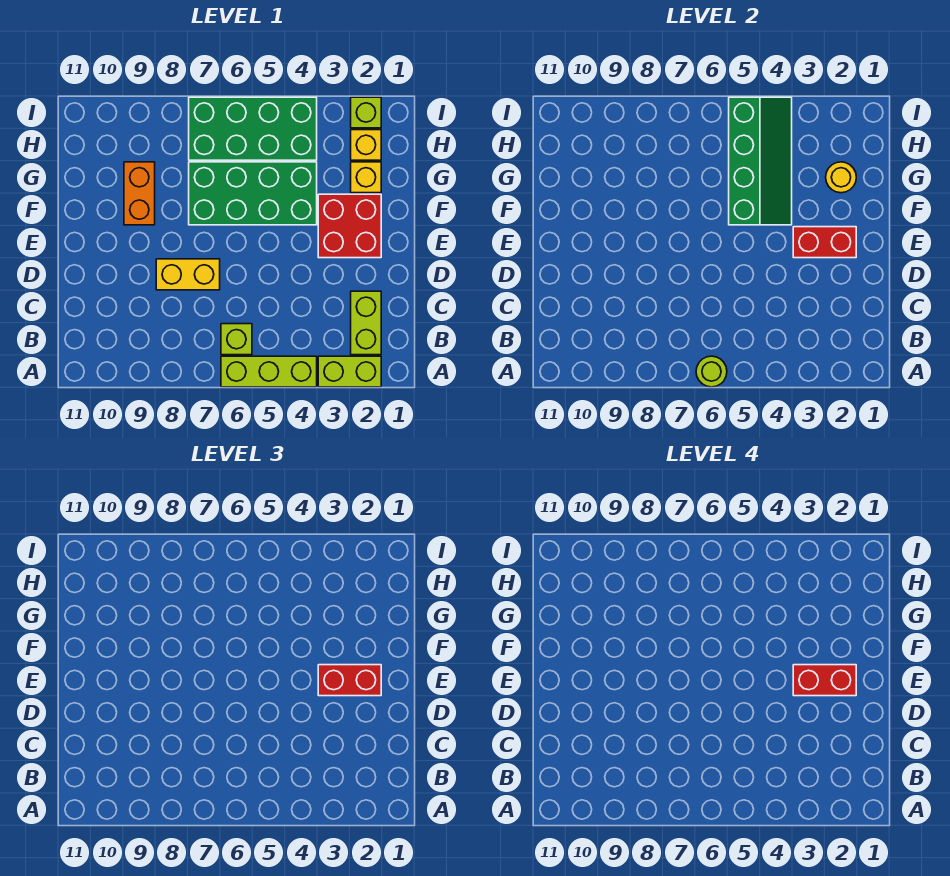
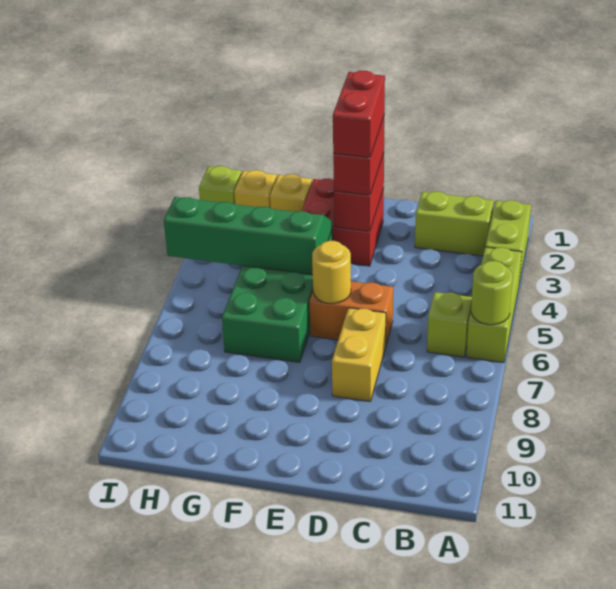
orange brick F9:G9 level 1 -> orange brick D6:E6 level 1
yellow round brick G2 level 2 -> yellow round brick E6 level 2
green brick H4:I7 level 1 -> none

